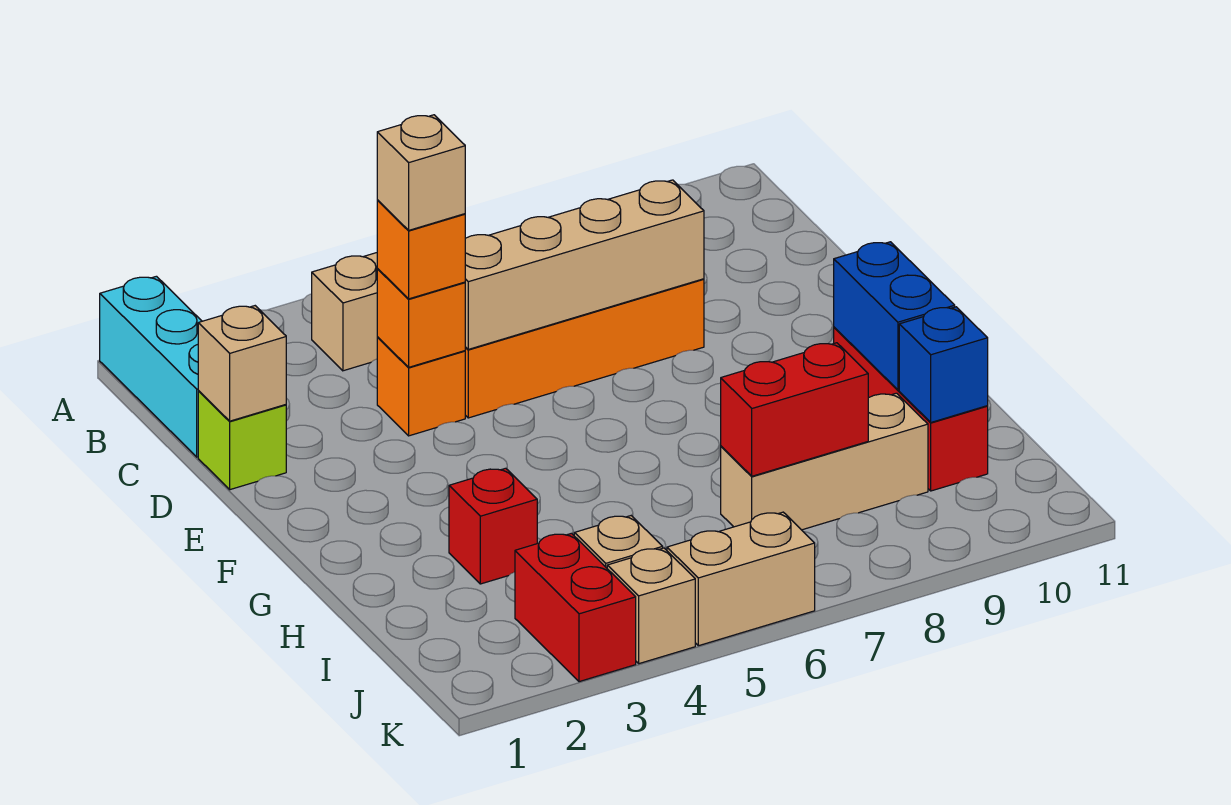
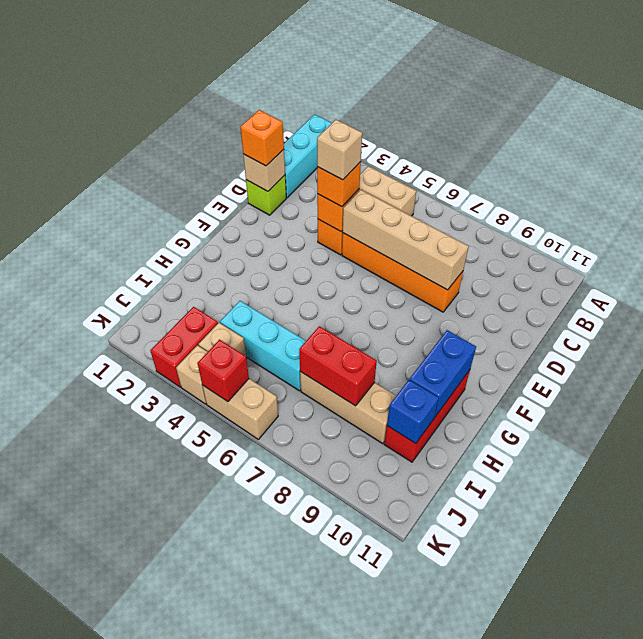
none -> orange brick D1 level 3
red brick H3 level 1 -> red brick K5 level 2
none -> cyan brick I4:I6 level 1

